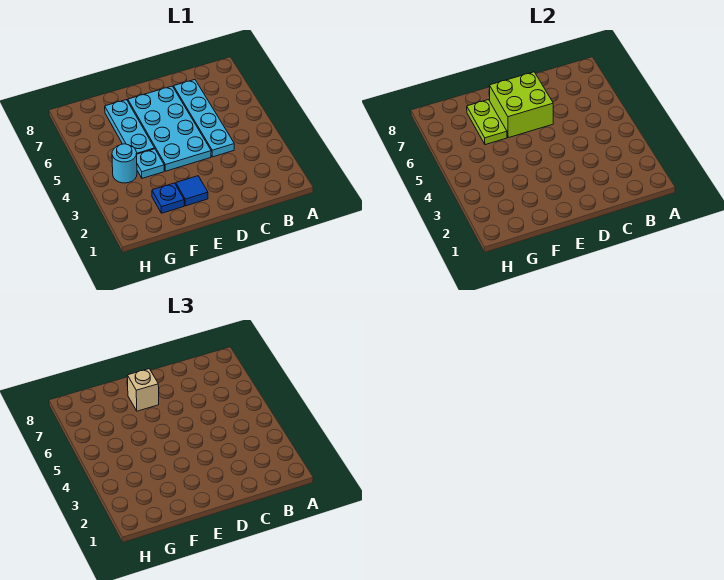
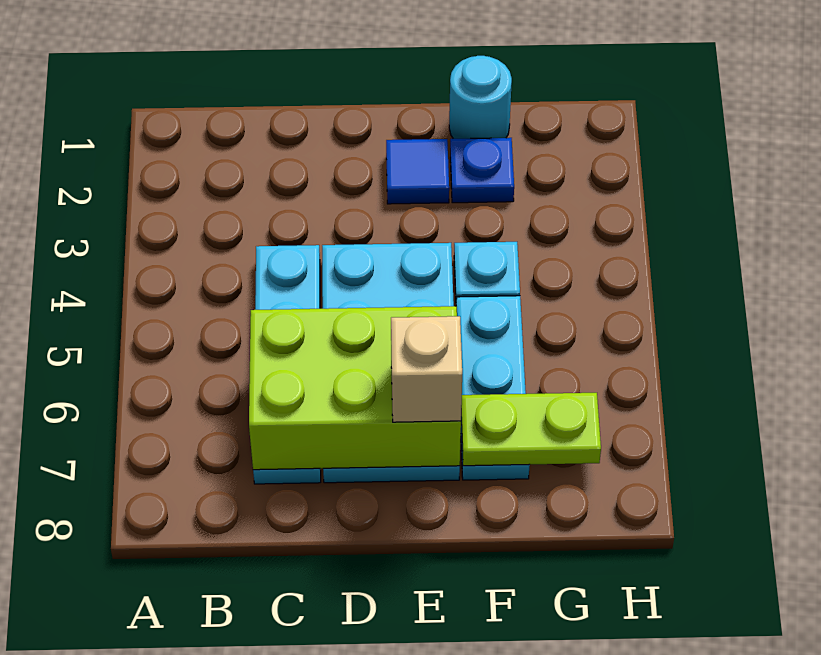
lime brick D6:E7 level 2 -> lime brick C6:E7 level 2
lime plate F6:F7 level 2 -> lime plate F7:G7 level 2
cyan round brick G4 level 1 -> cyan round brick F1 level 1

